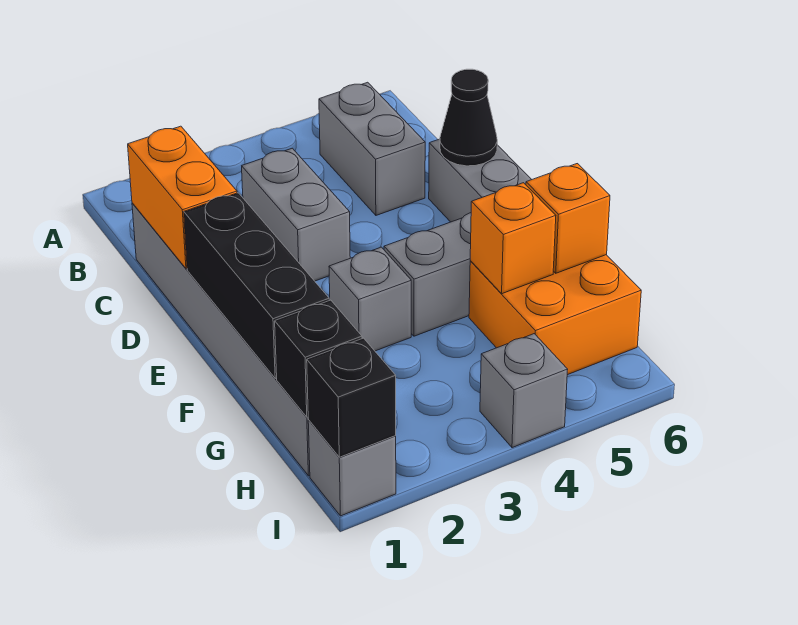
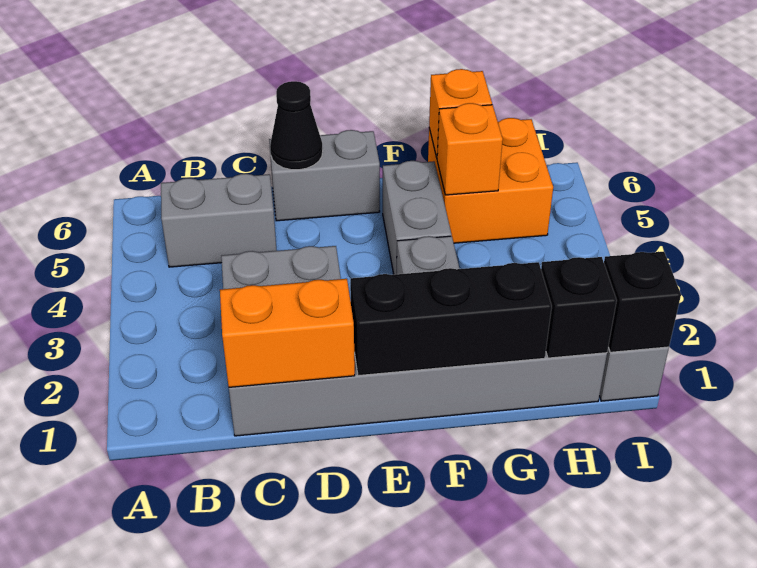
grey brick I4 level 1 -> none

